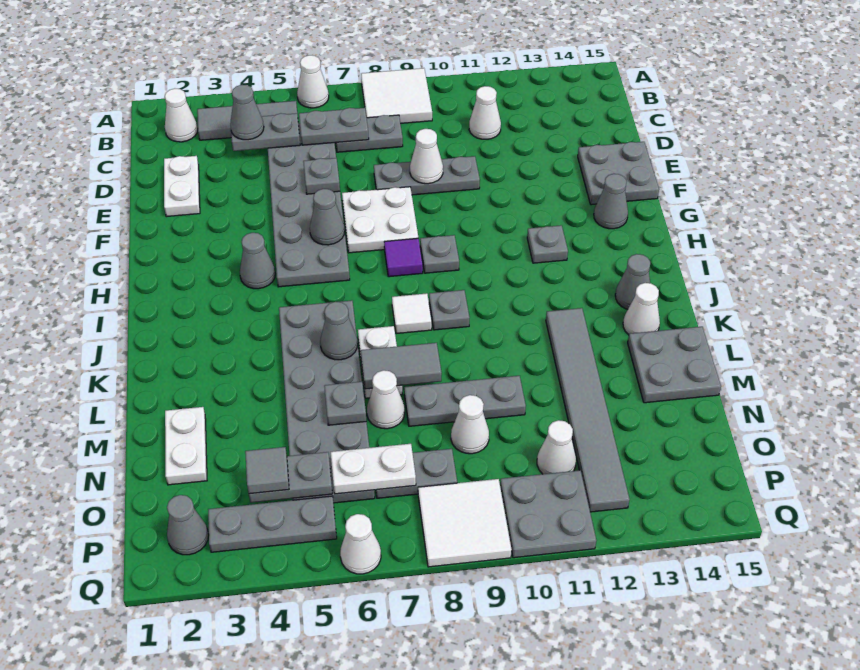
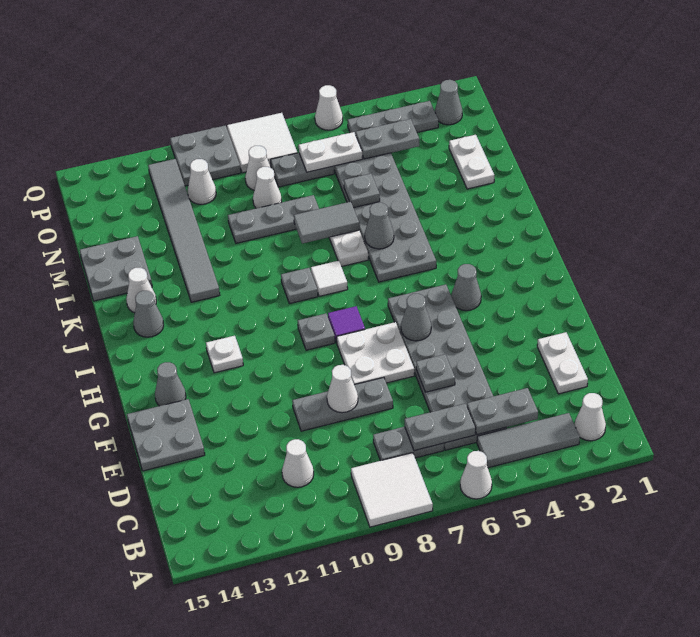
grey cone C4 level 3 -> none
grey plate H12 level 1 -> white plate H12 level 1
white cone M7 level 1 -> white cone O9 level 1
grey tile O4 level 3 -> none

